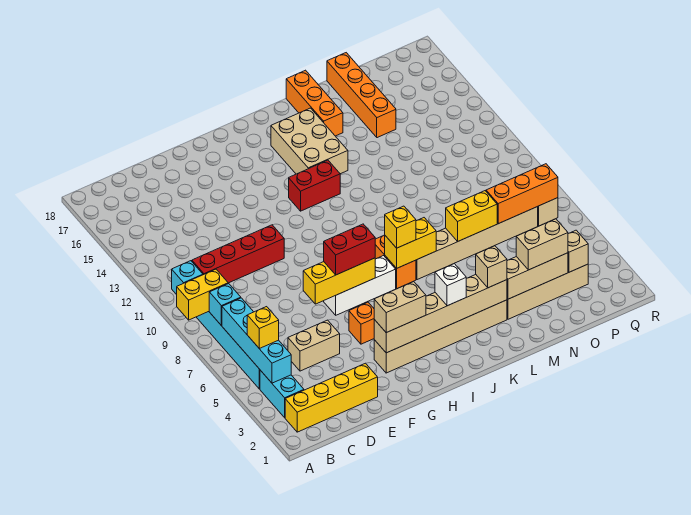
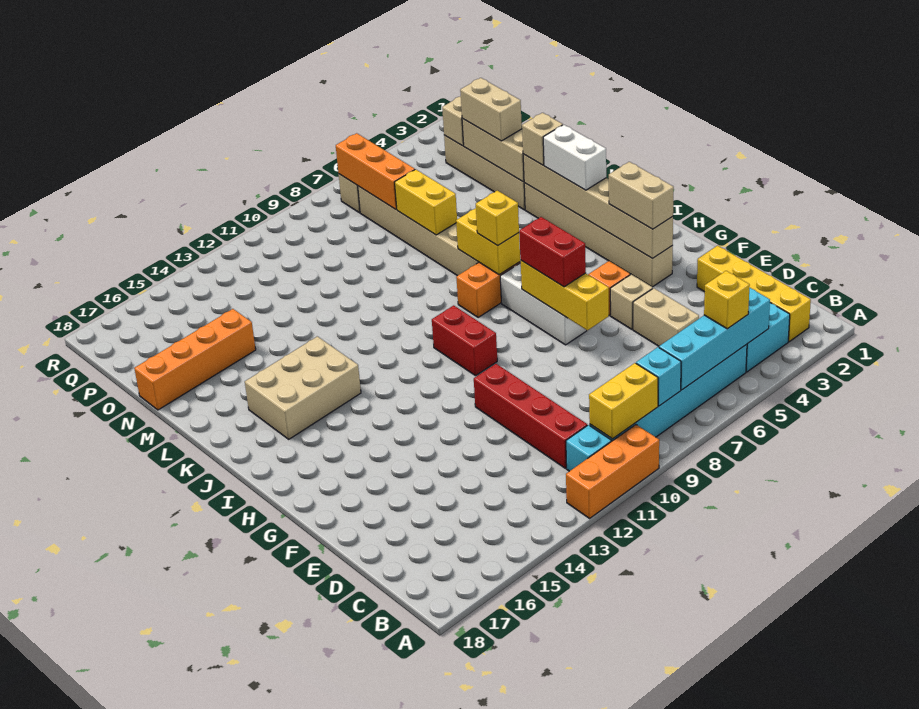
yellow brick A9:B9 level 2 -> yellow brick B9:B10 level 2
none -> tan brick F5 level 1
red brick I13:J13 level 1 -> red brick H10:I10 level 1
white brick J3 level 3 -> white brick J3:K3 level 3
orange brick L16:L18 level 1 -> orange brick A10:A12 level 1

